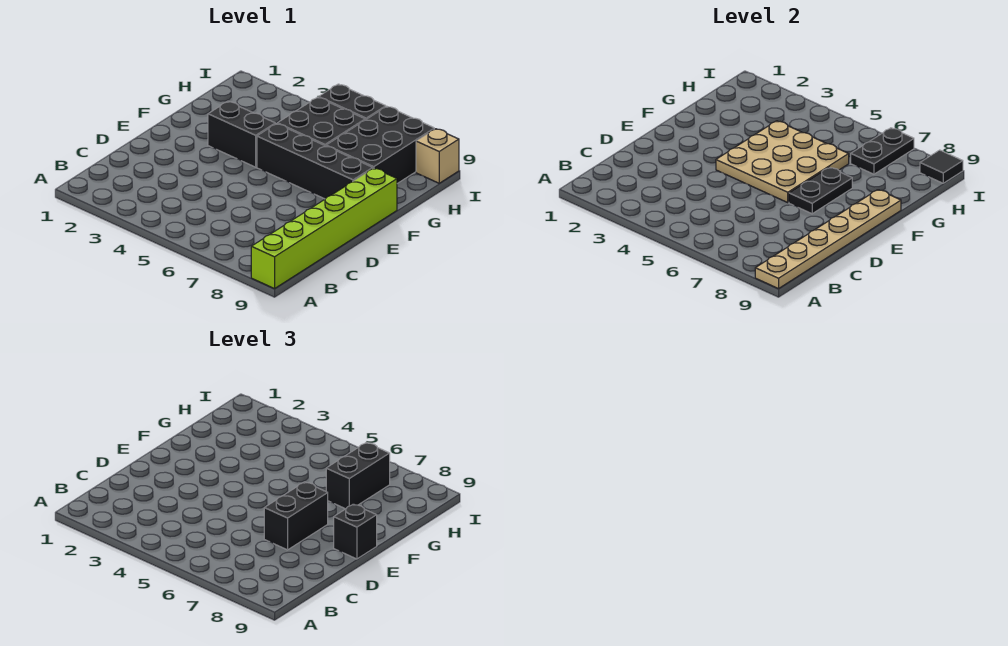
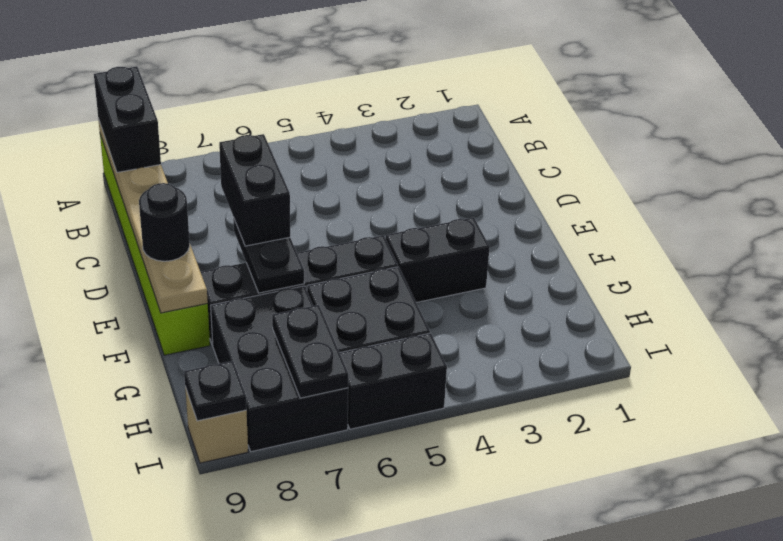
tan plate E4:G6 level 2 -> none
black brick E9 level 3 -> black round brick E9 level 3
black brick G7:H7 level 3 -> black brick A9:B9 level 3
black tile I9 level 2 -> black plate I9 level 2

